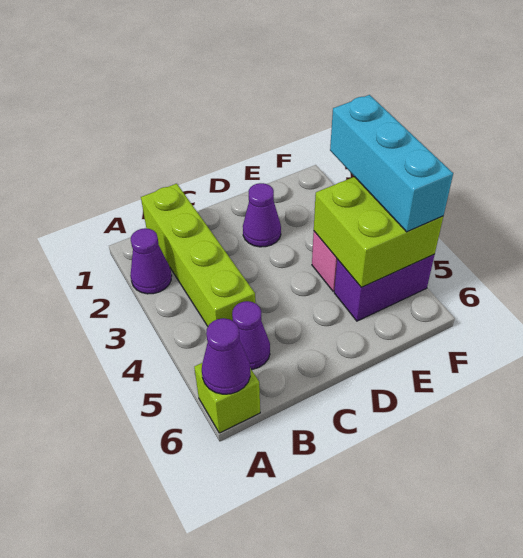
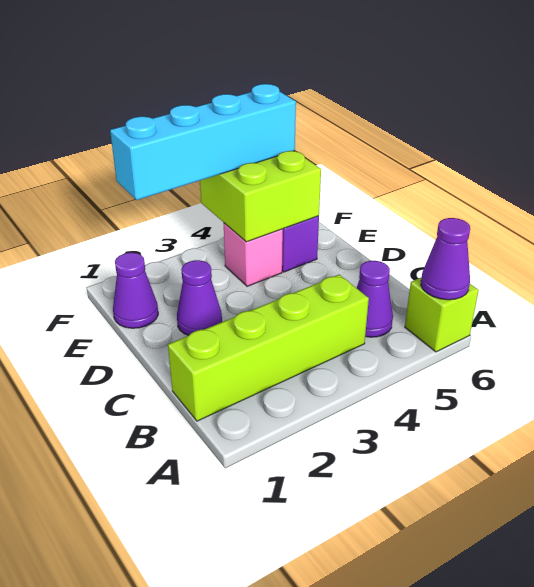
purple cone A2 level 1 -> purple cone E1 level 1
cyan brick F3:F5 level 3 -> cyan brick F2:F5 level 3

